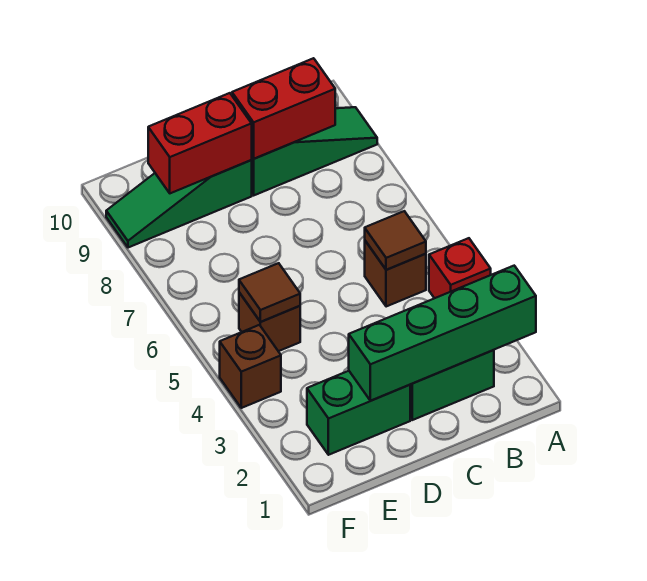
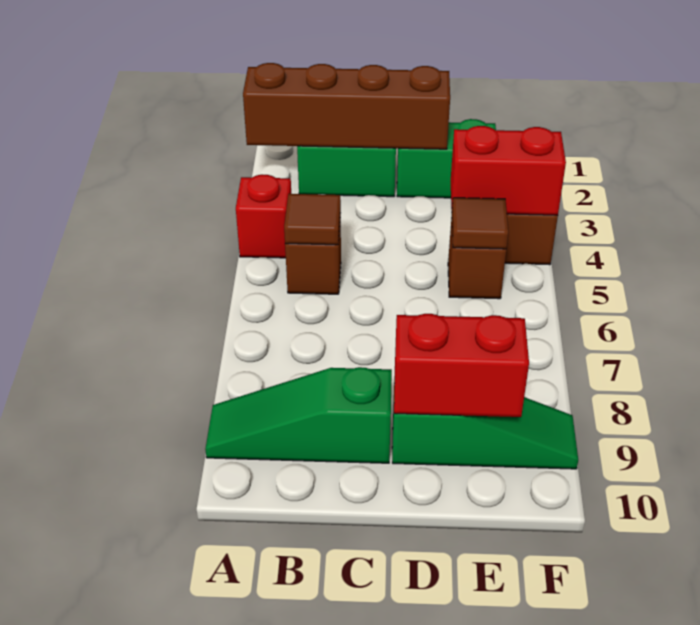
green brick A2:D2 level 2 -> brown brick A2:D2 level 2
red brick B9:C9 level 2 -> red brick E4:F4 level 2

